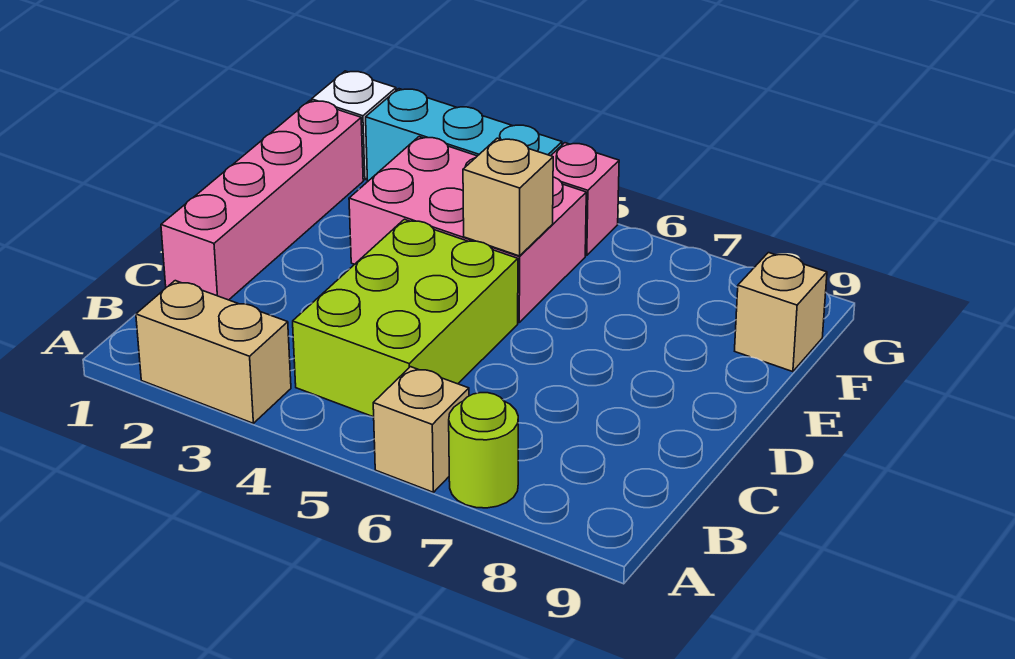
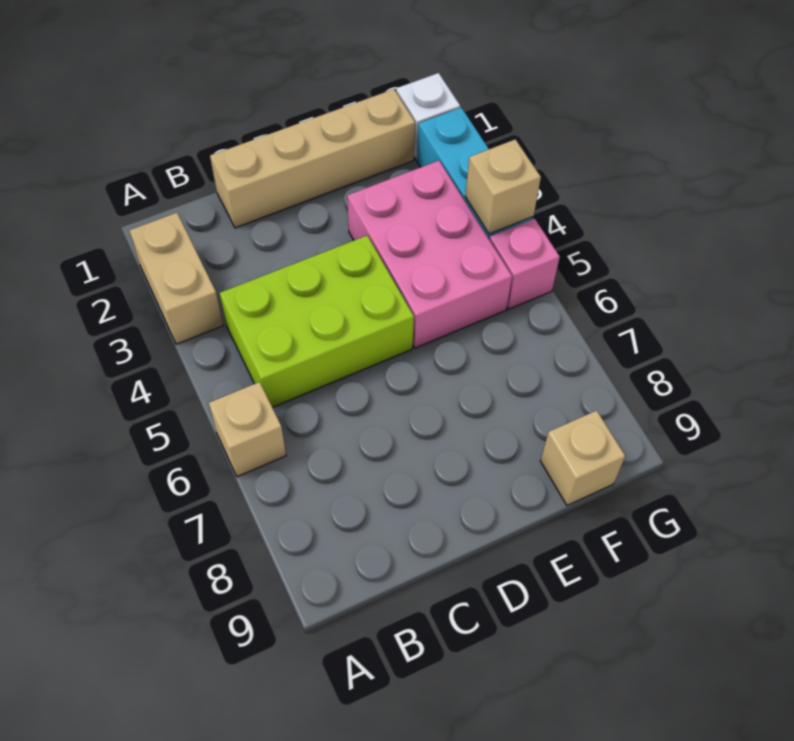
lime round brick A7 level 1 -> none
pink brick C1:F1 level 1 -> tan brick C1:F1 level 1
tan brick E5 level 2 -> tan brick G4 level 2

